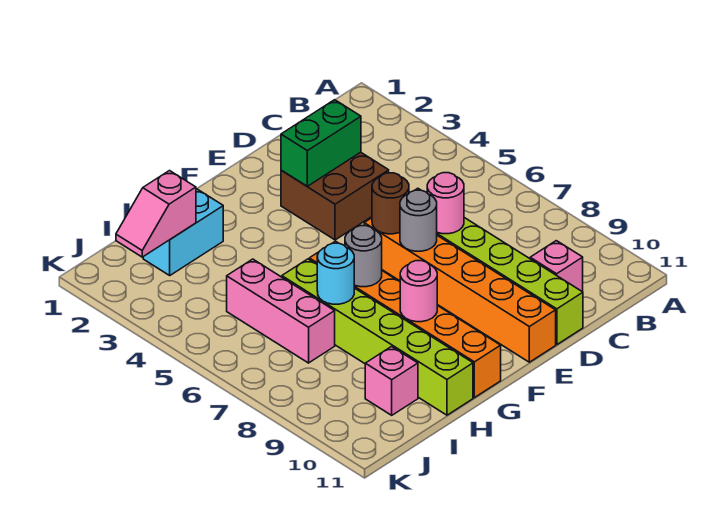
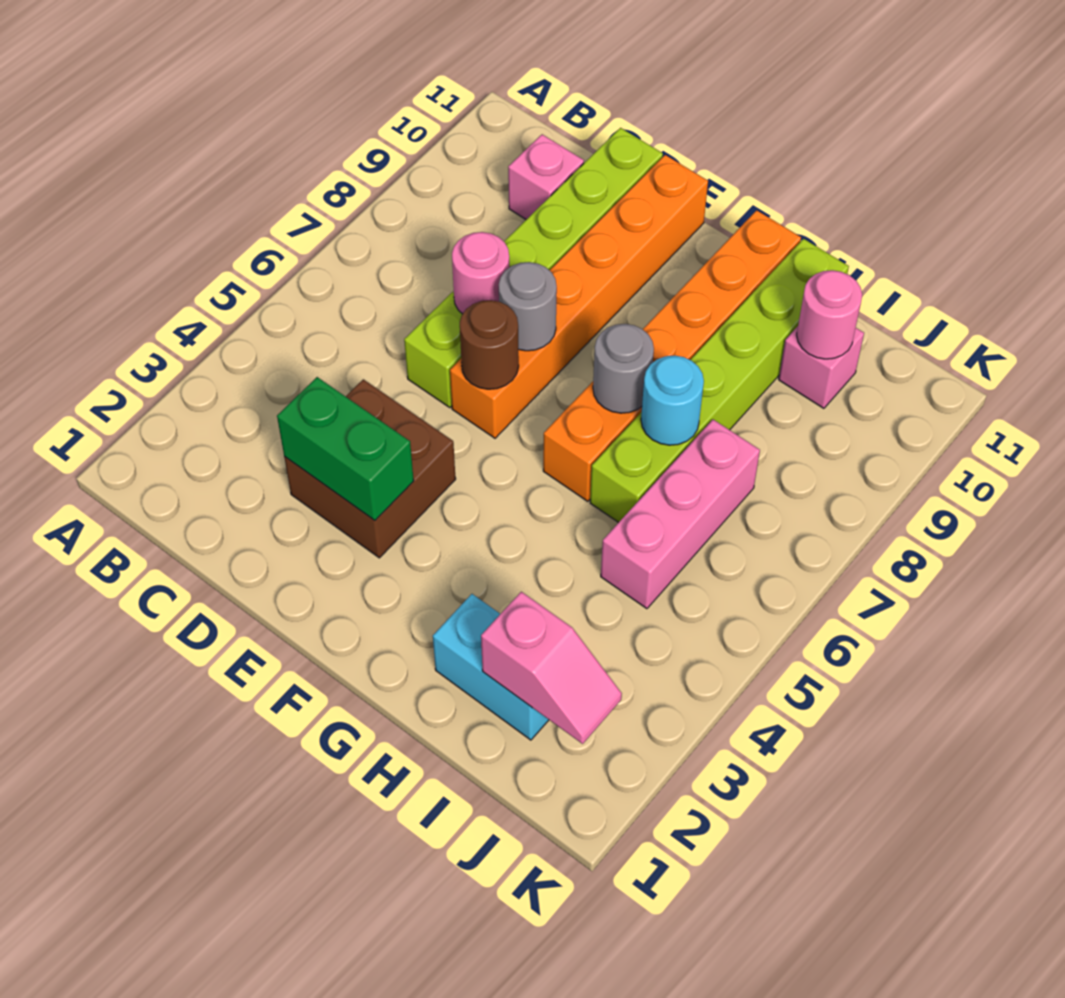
pink round brick G9 level 2 -> pink round brick I10 level 2

